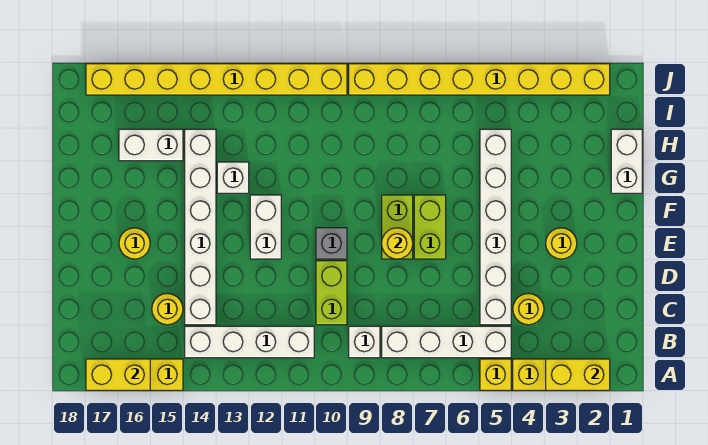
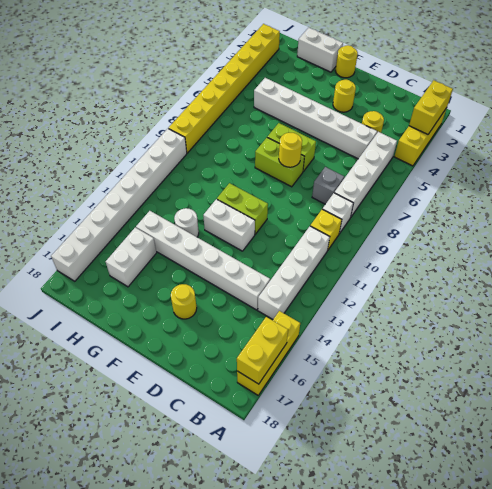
yellow brick A5 level 1 -> yellow brick B10 level 1
lime brick C10:D10 level 1 -> lime brick E11:F11 level 1
yellow round brick C15 level 1 -> yellow round brick F1 level 1
grey brick E10 level 1 -> grey brick C8 level 1
white brick G13 level 1 -> white round brick G13 level 1
yellow brick J10:J17 level 1 -> white brick J10:J17 level 1

